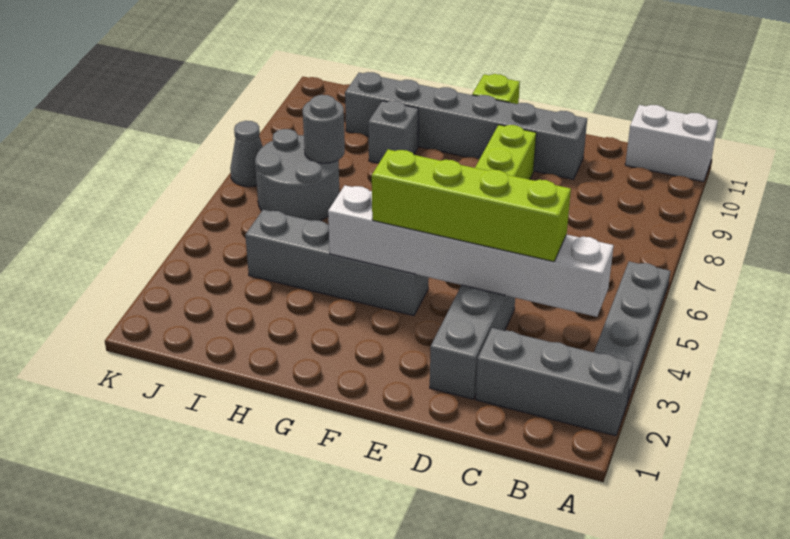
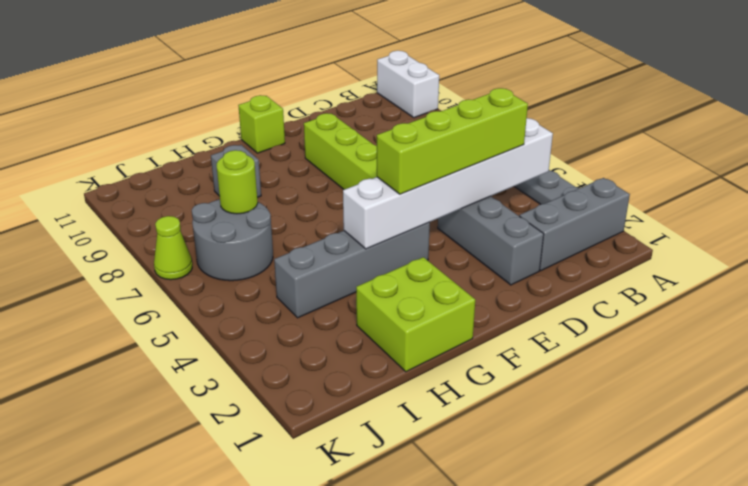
white brick A11:B11 level 1 -> white brick A10:A11 level 1
grey brick D10:I10 level 1 -> none
none -> lime brick G1:H2 level 1
grey round brick I7 level 2 -> lime round brick I7 level 2
grey cone K7 level 1 -> lime cone K7 level 1

